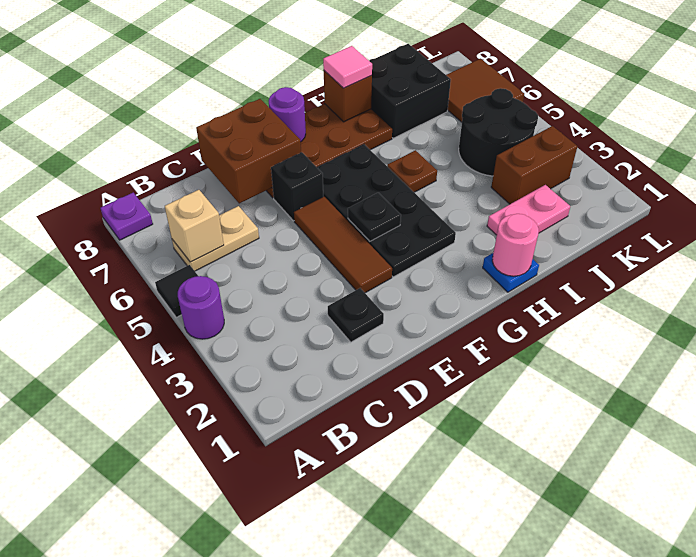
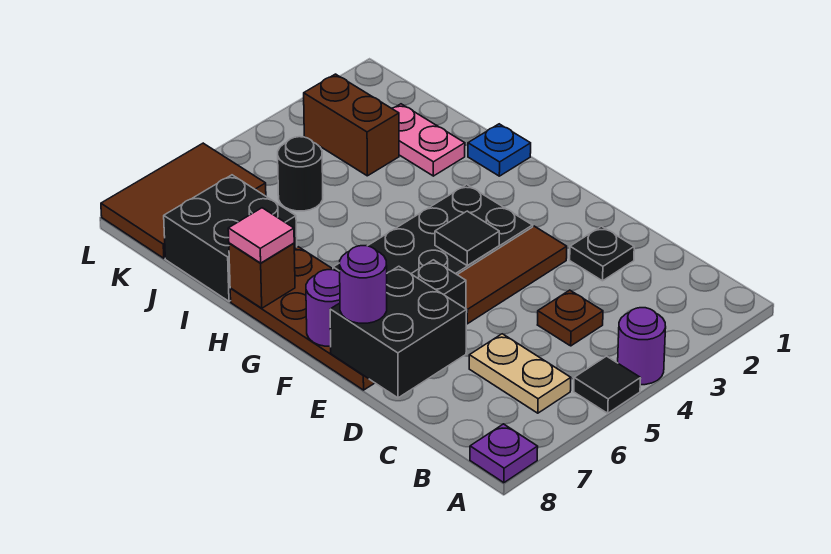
tan brick B6 level 2 -> none
brown brick D7:E8 level 2 -> black brick D7:E8 level 2
none -> purple round brick E8 level 3
black plate F4 level 2 -> black tile F4 level 2
pink round brick H1 level 2 -> none
brown plate H5 level 1 -> brown plate C4 level 1
black round brick J4:K5 level 1 -> black round brick J5 level 1
brown tile K6:L7 level 1 -> brown tile K6:L8 level 1

